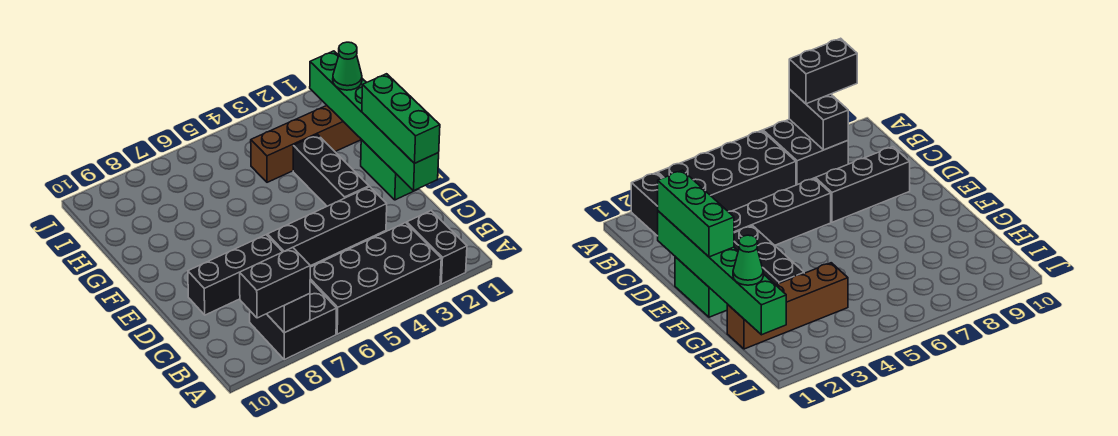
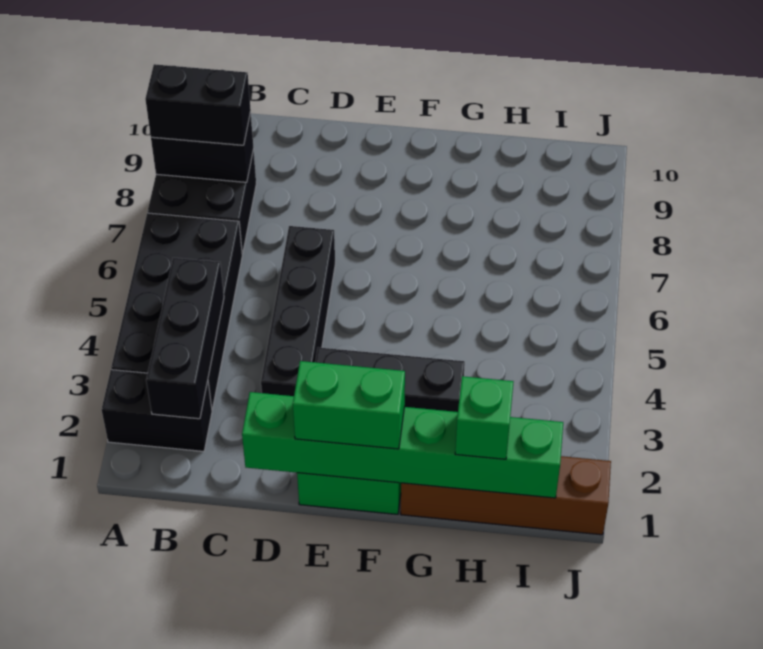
black brick A8:A9 level 3 -> black brick A8:B8 level 3
green brick D1:F1 level 3 -> green brick E1:F1 level 3
black brick D7:D9 level 1 -> black brick B2:B4 level 2
brown brick H1:H4 level 1 -> brown brick G1:J1 level 1
green cone H1 level 3 -> green brick H1 level 3

